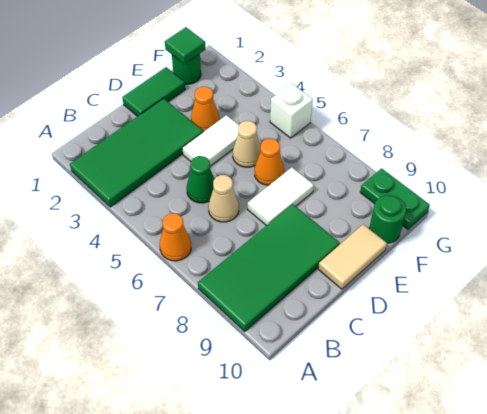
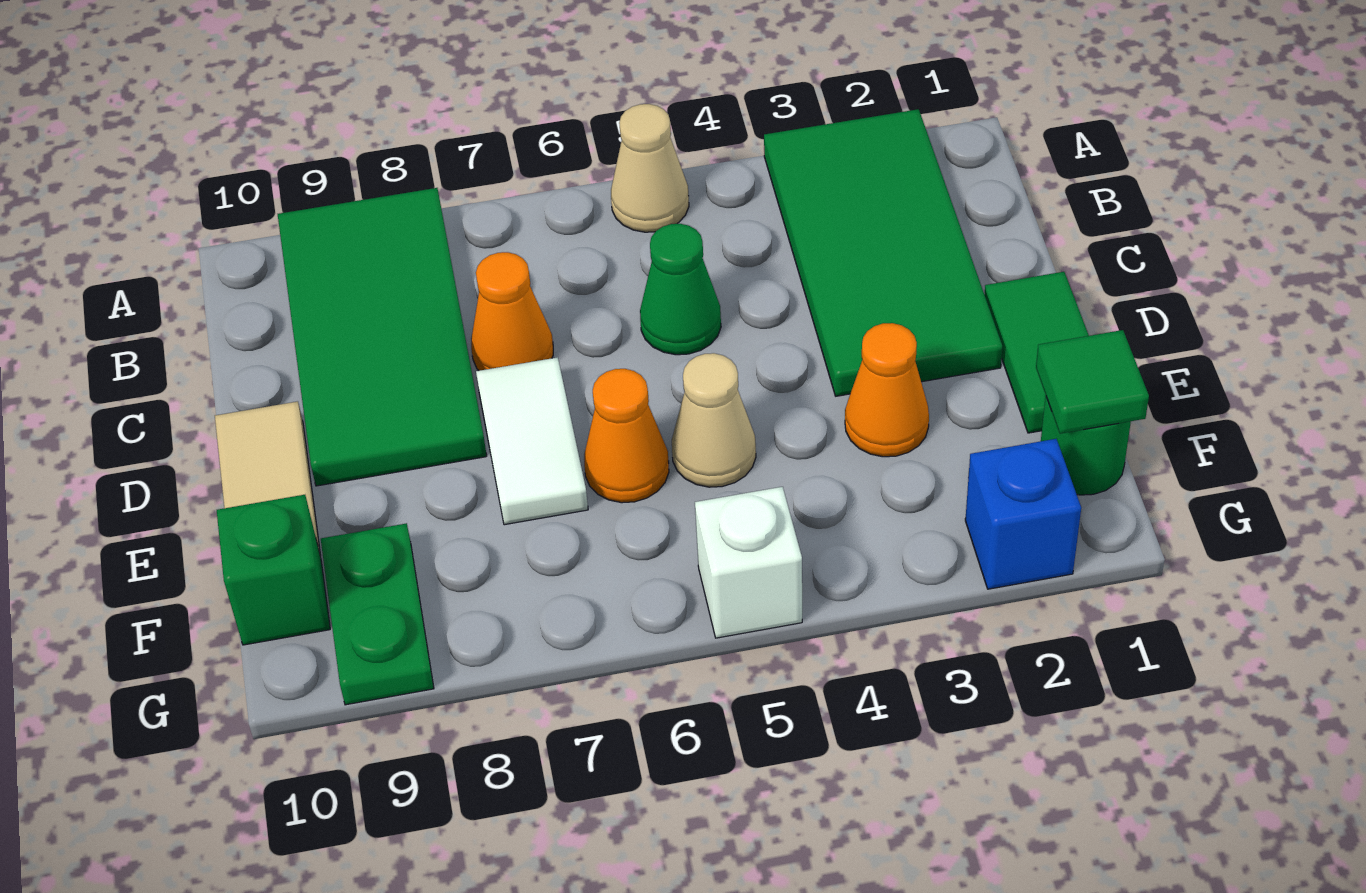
orange cone A6 level 1 -> orange cone C7 level 1
tan cone C6 level 1 -> tan cone A5 level 1
white tile D4:E4 level 1 -> none
green round brick F10 level 1 -> green brick F10 level 1
none -> blue brick G2 level 1
green plate G9:G10 level 1 -> green plate F9:G9 level 1

